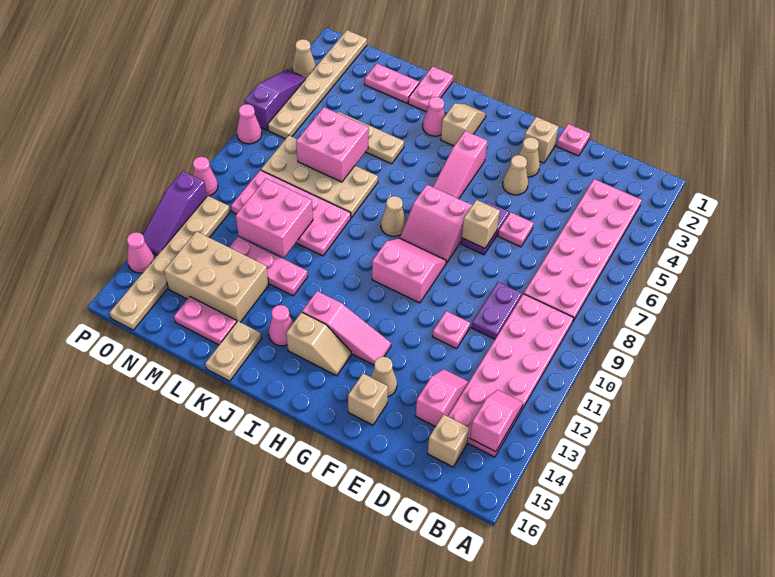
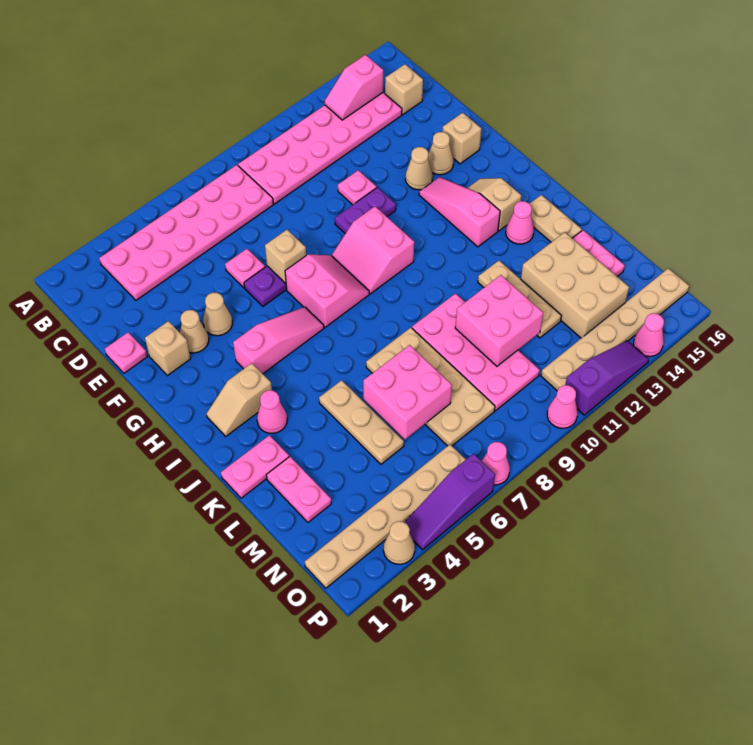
purple plate D9:D10 level 1 -> purple plate F10:F11 level 1
pink slope D13:D14 level 1 top 14 -> none
tan cone I8 level 1 -> tan cone F13 level 1
pink plate K12:M12 level 1 -> tan plate K12:M12 level 1
tan plate K15:K16 level 1 -> tan plate J15:K15 level 1

